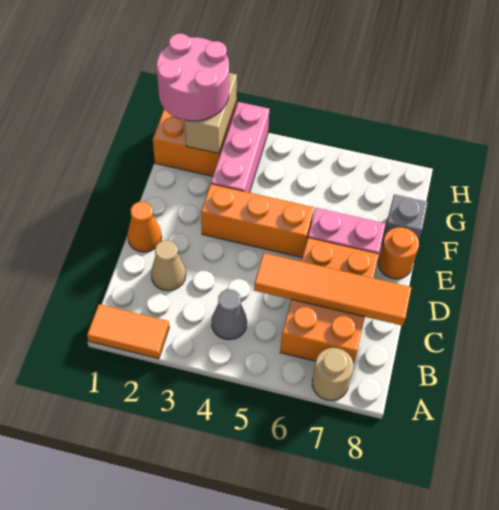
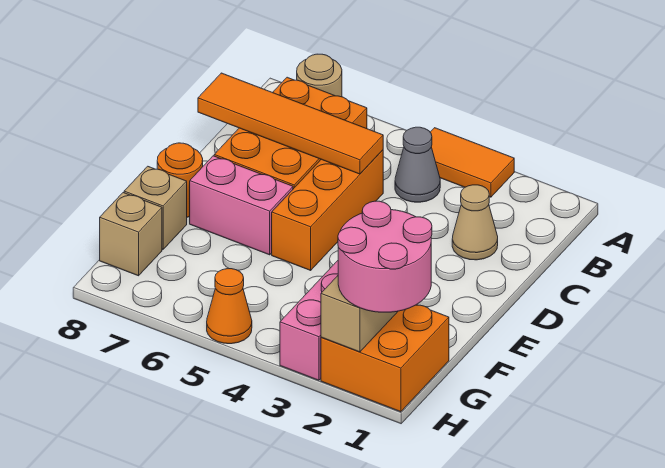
orange tile A1:A2 level 1 -> orange tile A3:A4 level 1
orange cone D1 level 1 -> orange cone H5 level 1
orange brick E3:E5 level 1 -> orange brick C5:E5 level 1
grey brick F8 level 1 -> tan brick F8 level 1
none -> tan brick G8 level 1

